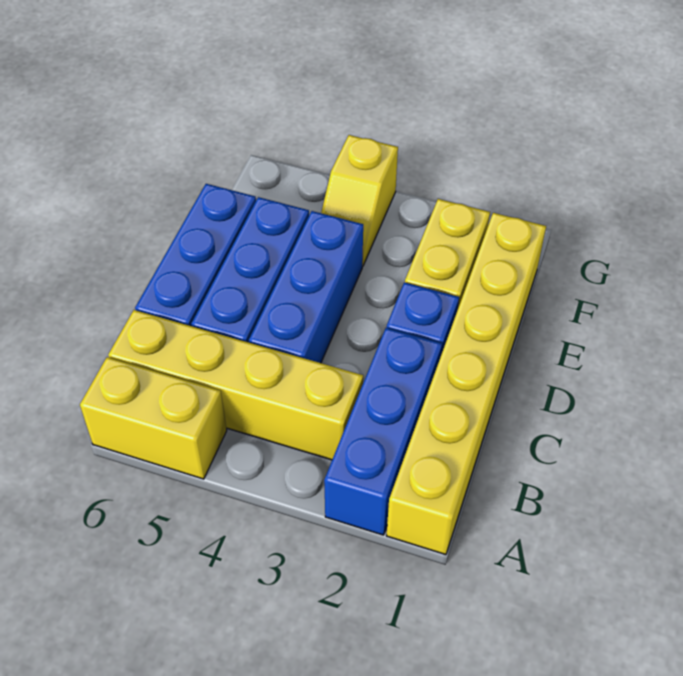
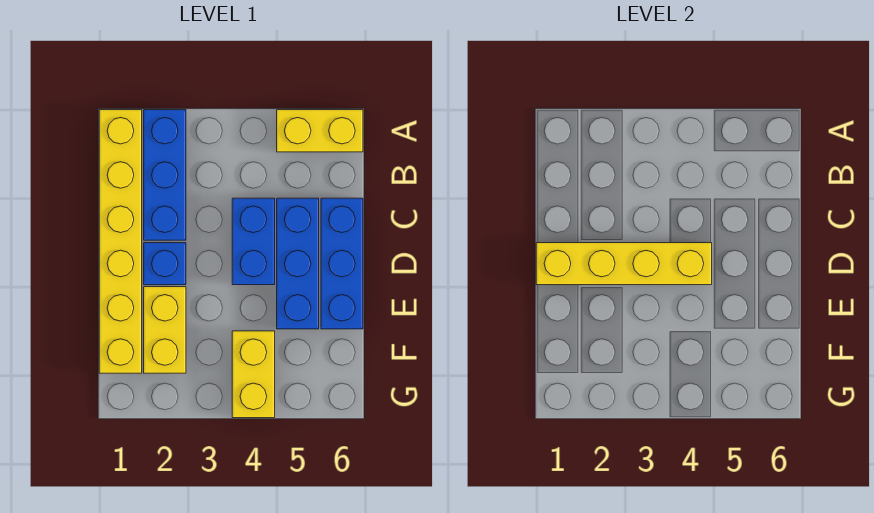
yellow brick B3:B6 level 1 -> yellow brick D1:D4 level 2
blue brick C4:E4 level 1 -> blue brick C4:D4 level 1
yellow slope F4:G4 level 1 top G -> yellow brick F4:G4 level 1

